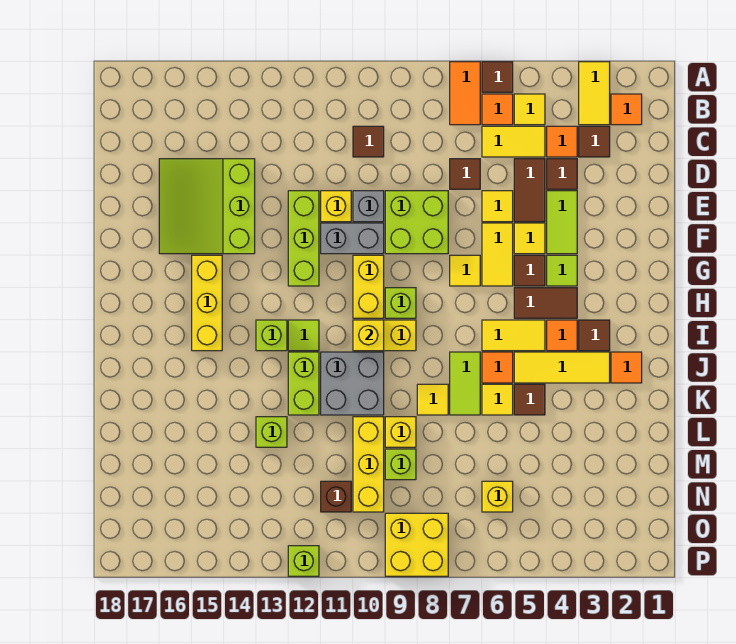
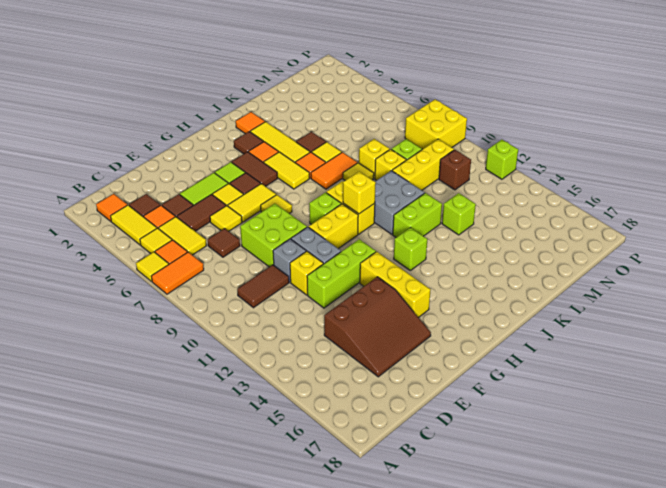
yellow tile A3:B3 level 1 -> yellow tile B3:B4 level 1
brown tile A6 level 1 -> yellow tile A6 level 1
brown tile C10 level 1 -> brown tile C10:D10 level 1
lime slope D14:F16 level 1 top 14 -> brown slope D14:F16 level 1 top 14
yellow brick G15:I15 level 1 -> yellow brick G13:G15 level 1
lime tile I12 level 1 -> none
lime tile J7:K7 level 1 -> orange tile J7:K7 level 1
yellow brick N6 level 1 -> yellow brick L8 level 1

